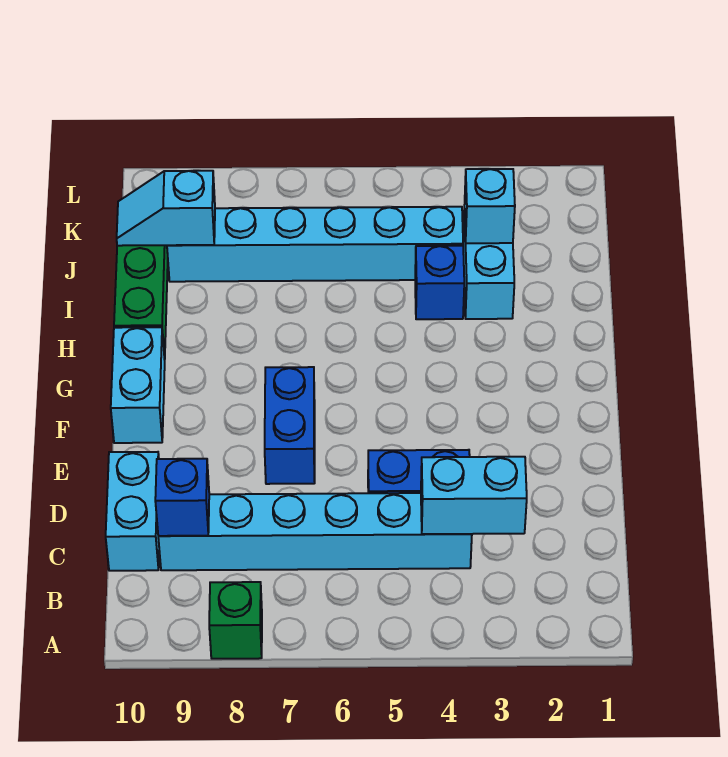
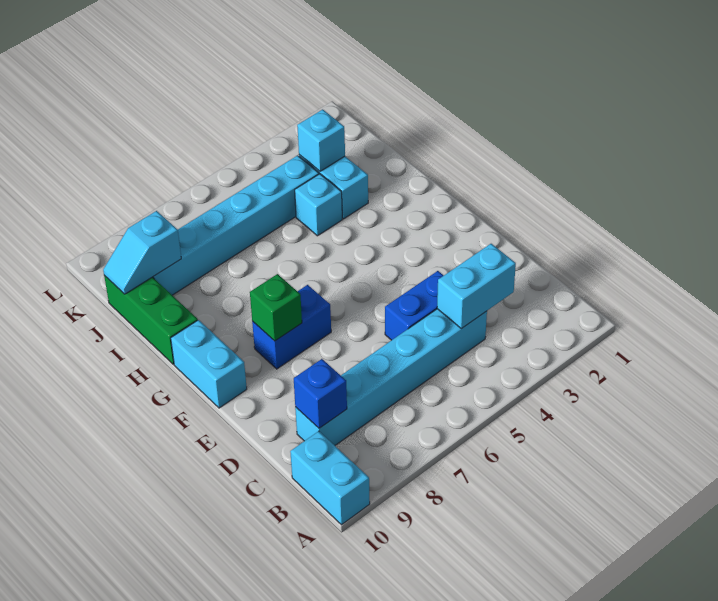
green brick A8 level 1 -> green brick F8 level 2
cyan brick C10:D10 level 1 -> cyan brick A10:B10 level 1
blue brick E7:F7 level 1 -> blue brick F7:F8 level 1
blue brick I4 level 1 -> cyan brick I4 level 1

